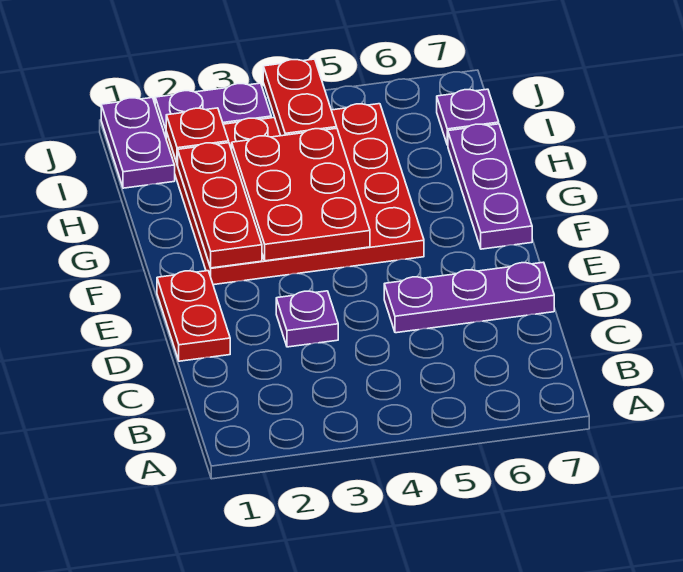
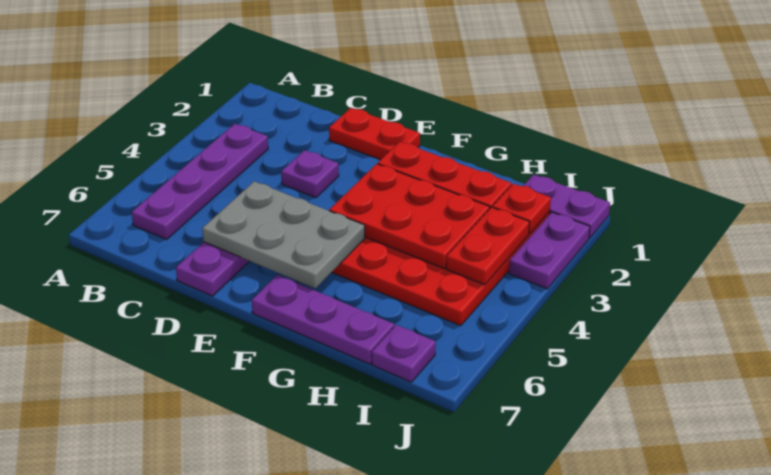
none -> purple plate B3:B6 level 1
none -> grey plate D5:F6 level 2
red plate I4:J4 level 2 -> red plate I3:I4 level 2

